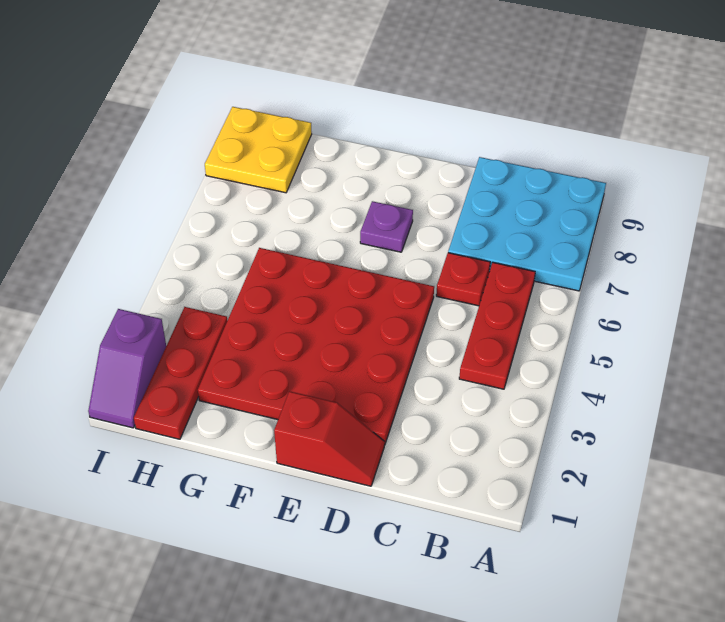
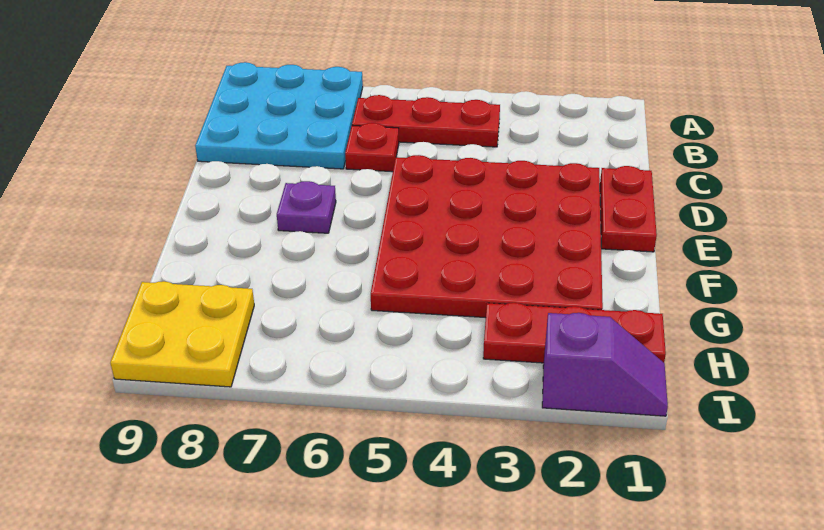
red slope D1:E1 level 1 top E -> red plate D1:E1 level 1

